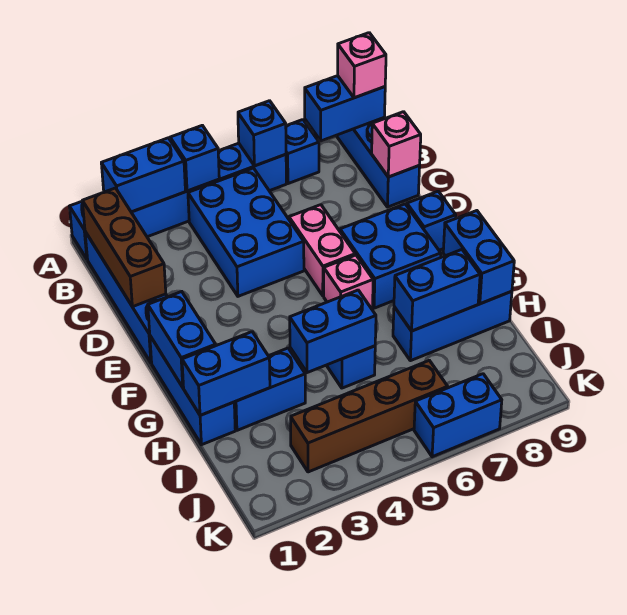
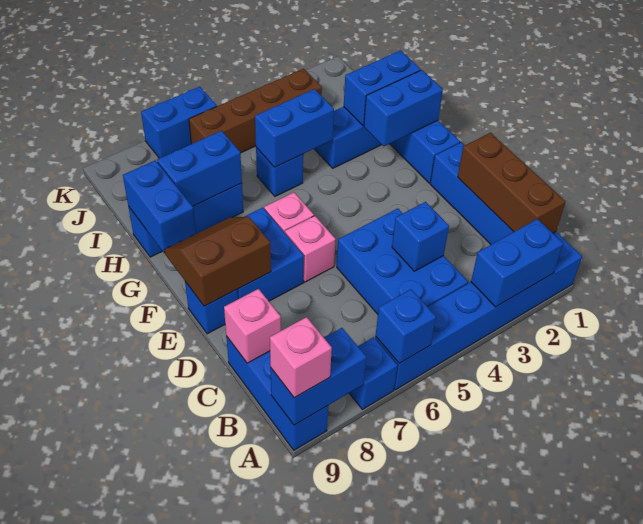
blue brick A4 level 2 -> blue brick C4 level 2
pink brick D6:E6 level 1 -> pink brick E6 level 1
none -> brown slope E8:F9 level 2 top E
blue brick F1:G1 level 2 -> blue brick G1:G2 level 2

